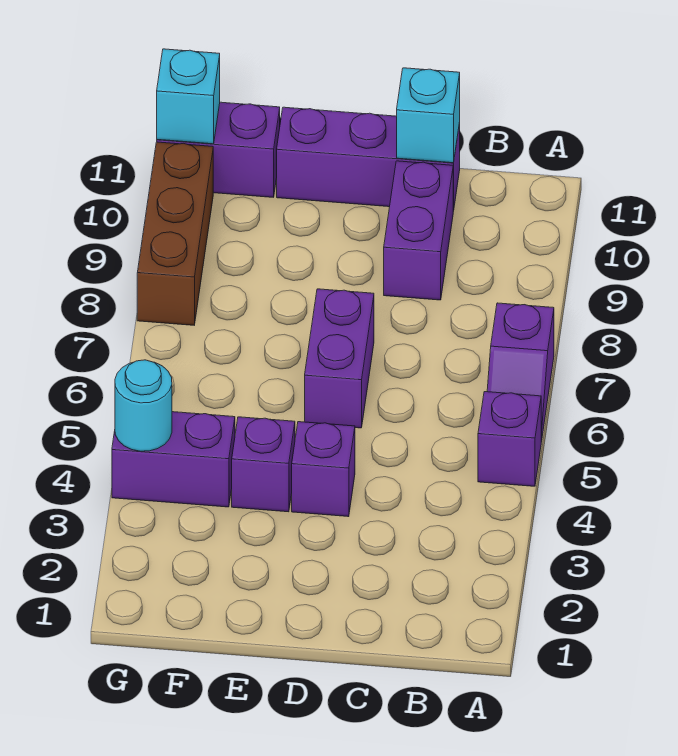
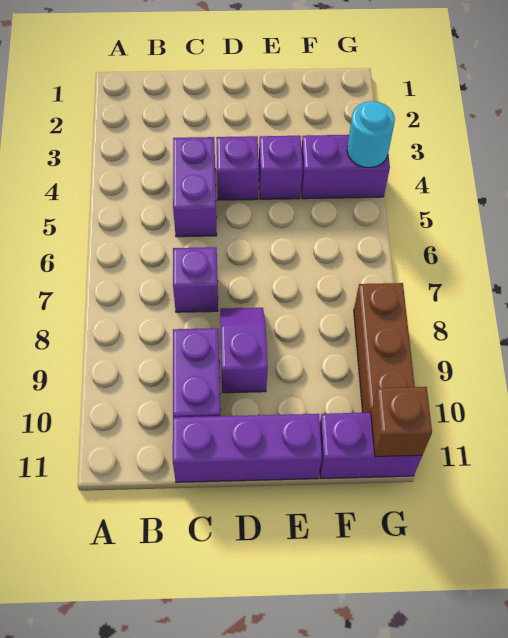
purple brick A5 level 1 -> purple brick C7 level 1
purple slope A6:A7 level 1 top 7 -> purple slope D8:D9 level 1 top 9
cyan brick C11 level 2 -> none
purple brick D6:D7 level 1 -> purple brick C4:C5 level 1
cyan brick G11 level 2 -> brown brick G11 level 2

